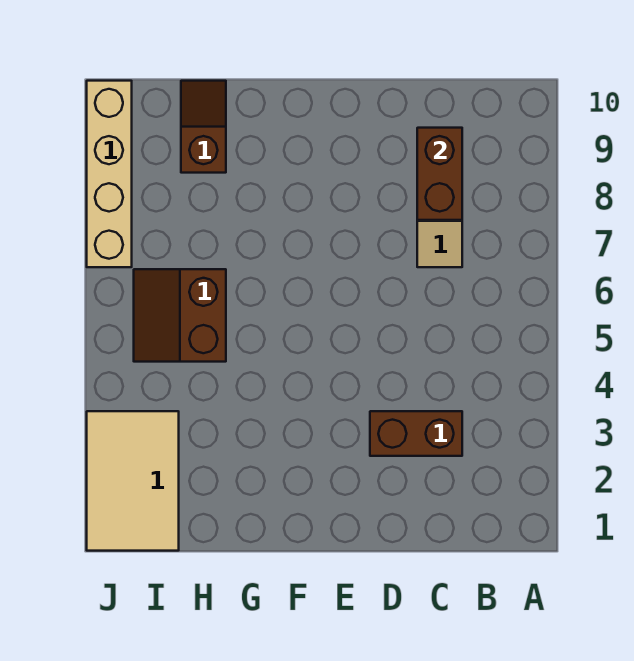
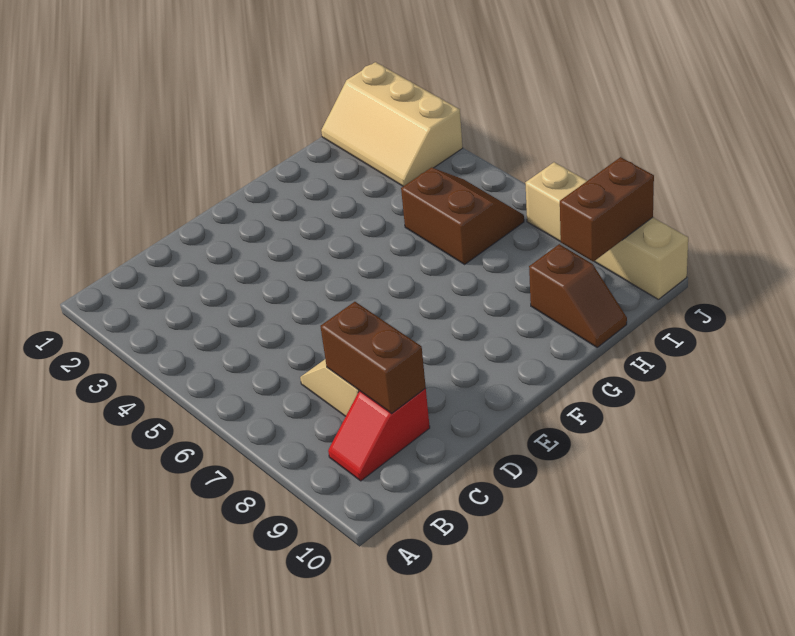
none -> red slope B9:C9 level 1 top C
brown brick C3:D3 level 1 -> brown brick I9:J9 level 2
tan tile I1:J3 level 1 -> tan slope I1:J3 level 1 top J

